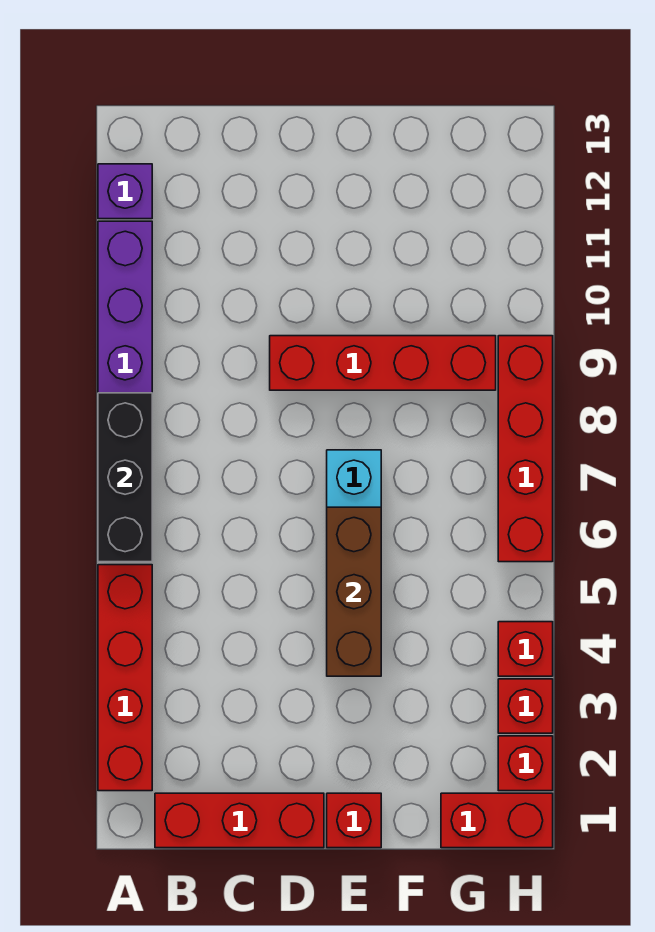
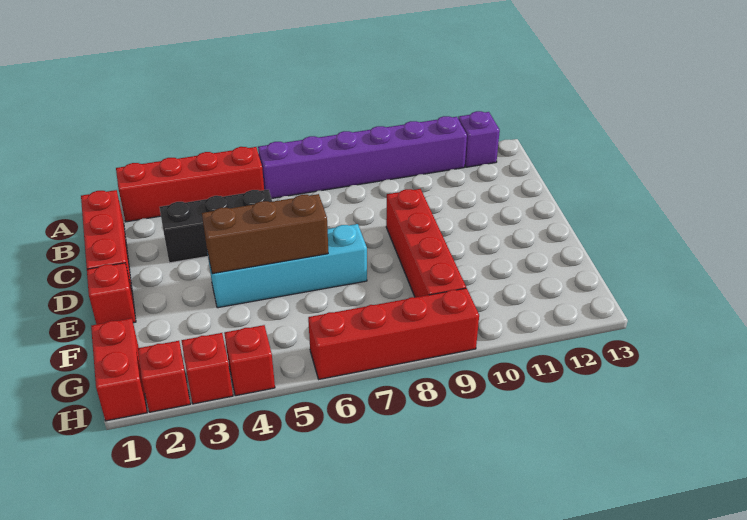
black brick A6:A8 level 2 -> black brick C3:C5 level 1

